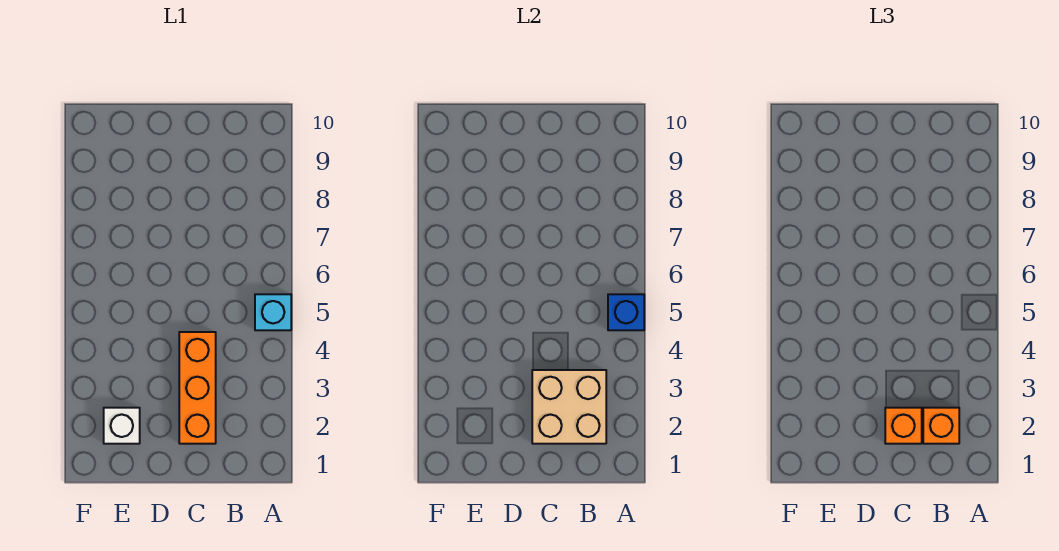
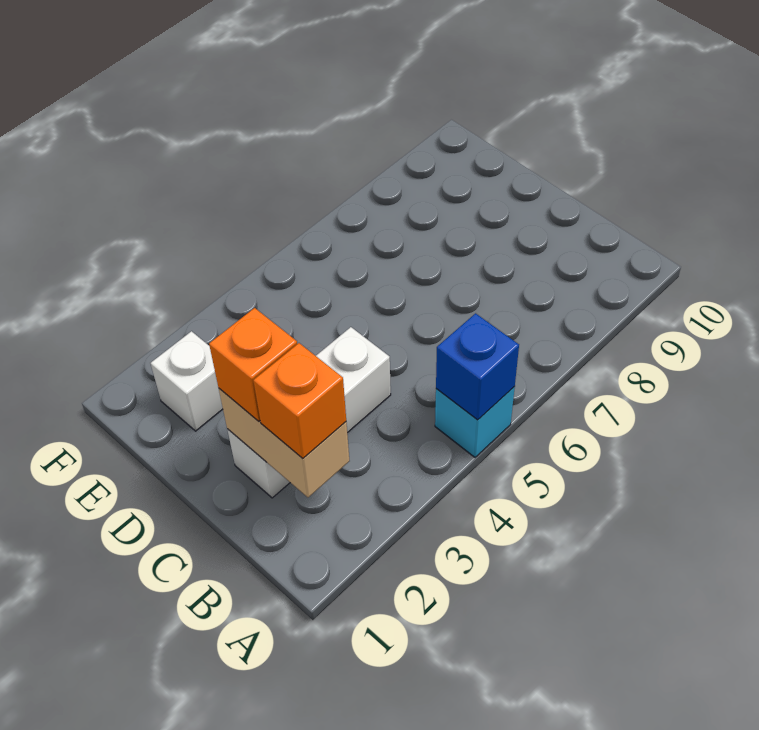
tan brick B2:C3 level 2 -> tan brick B2:C2 level 2
orange brick C2:C4 level 1 -> white brick C2:C4 level 1

